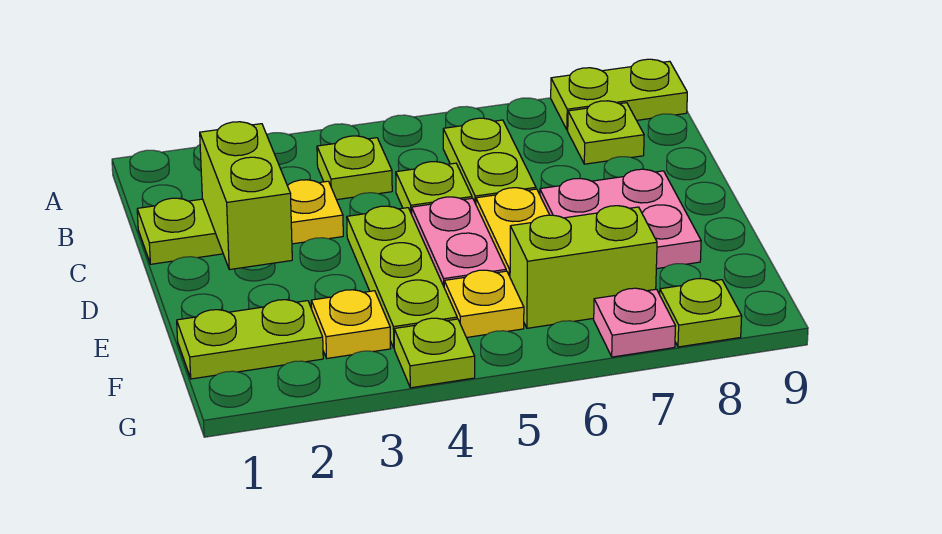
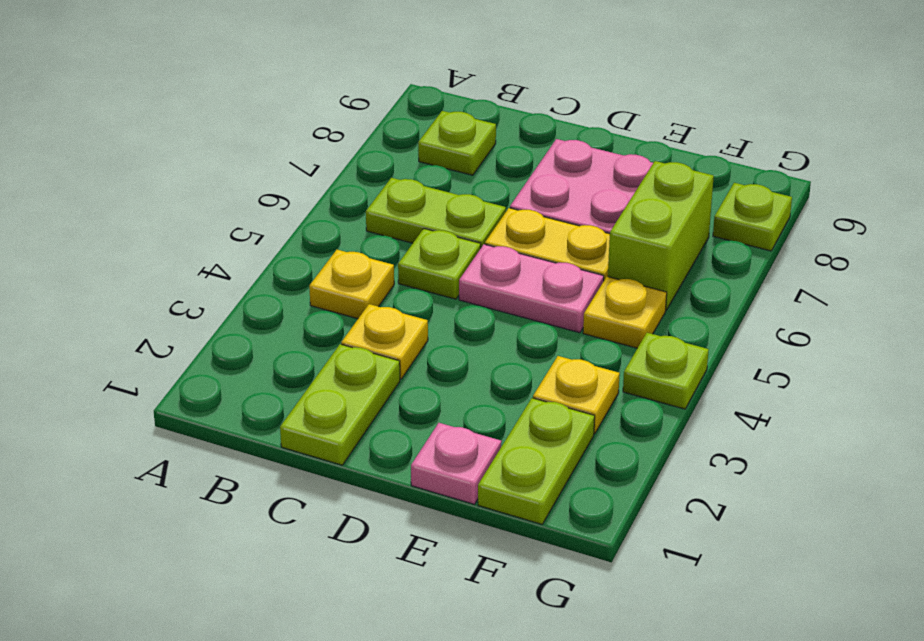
lime plate A8:A9 level 1 -> none
lime plate B4 level 1 -> yellow plate B4 level 1
lime brick C2:D2 level 2 -> none
lime plate D4:F4 level 1 -> none
pink plate G7 level 1 -> pink plate E1 level 1

